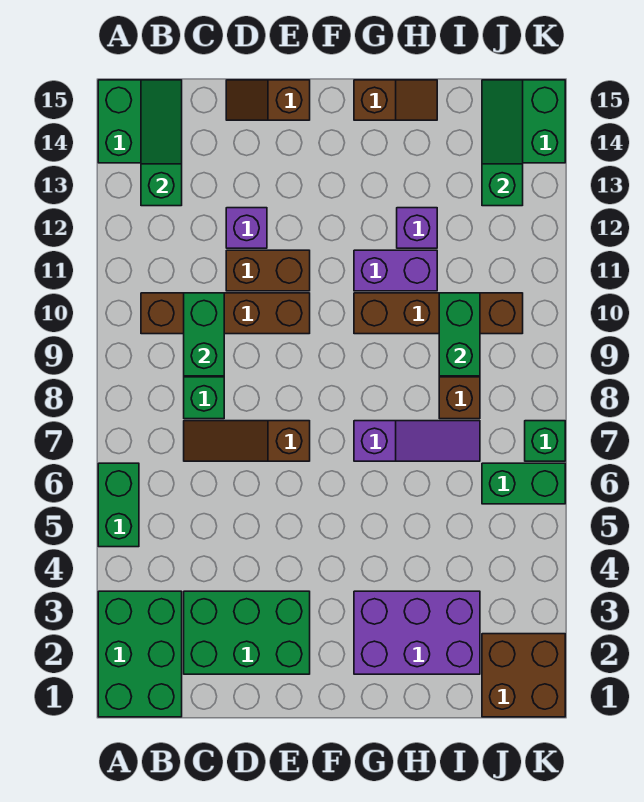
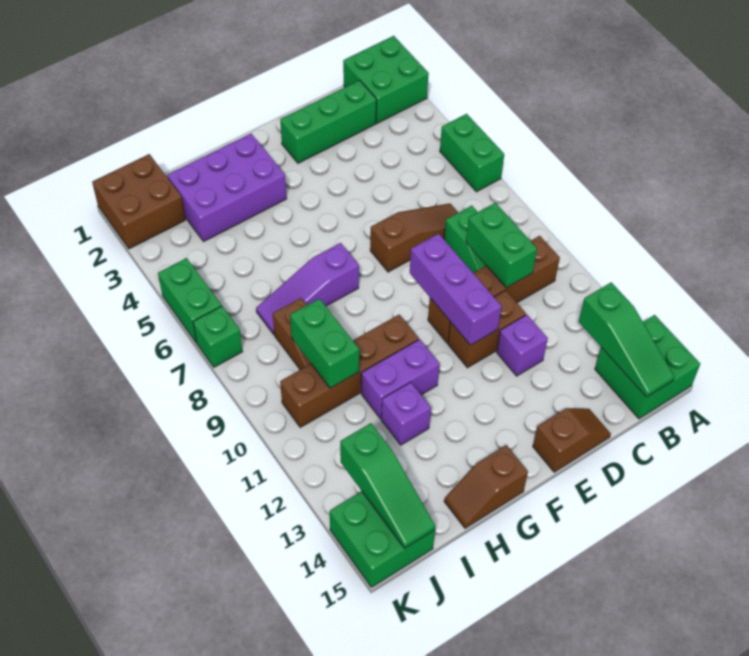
green brick A1:B3 level 1 -> green brick A1:B2 level 1
green brick C2:E3 level 1 -> green brick C2:E2 level 1
none -> purple brick E9:E11 level 2
green brick J6:K6 level 1 -> green brick K5:K6 level 1

